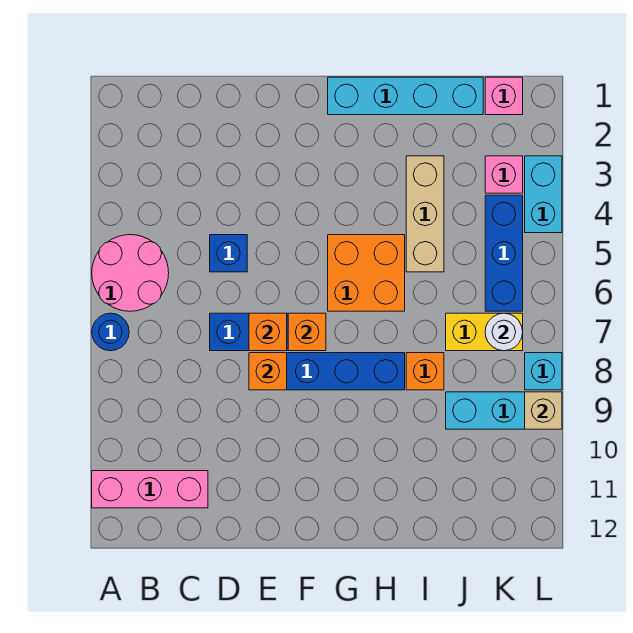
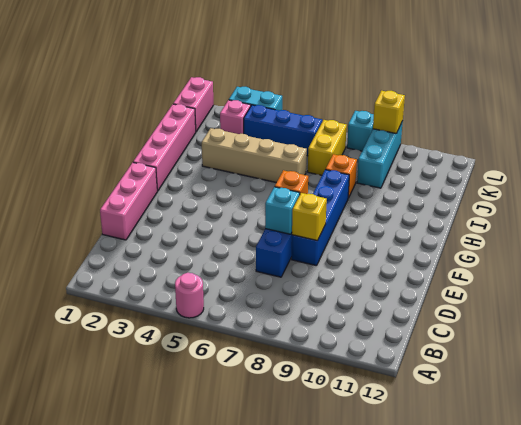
pink round brick A5:B6 level 1 -> pink round brick A5 level 1
blue round brick A7 level 1 -> none
pink brick A11:C11 level 1 -> pink brick D1:F1 level 1
blue brick D5 level 1 -> none
orange brick E7 level 2 -> cyan brick E7 level 2
orange brick E8 level 2 -> yellow brick E8 level 2
cyan brick G1:J1 level 1 -> pink brick G1:J1 level 1
orange brick G5:H6 level 1 -> none
tan brick I3:I5 level 1 -> tan brick I3:I6 level 1
pink brick K1 level 1 -> pink brick K1:L1 level 1
white round brick K7 level 2 -> none
tan brick L9 level 2 -> yellow brick L9 level 2

